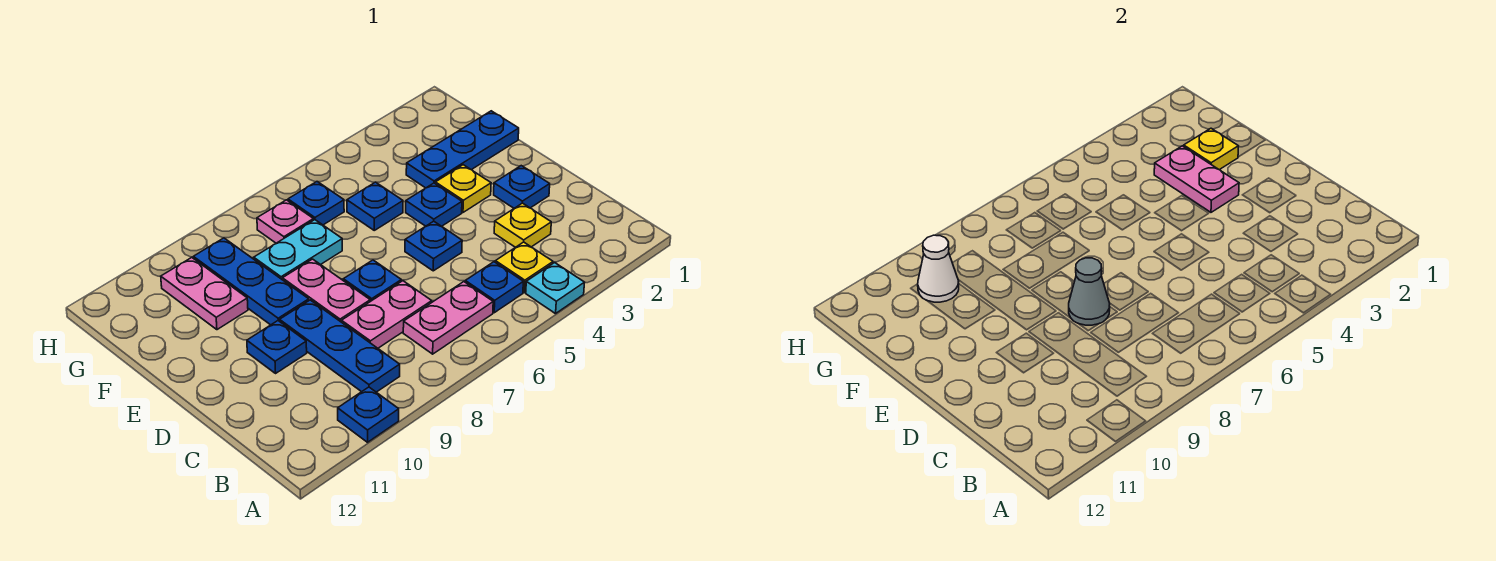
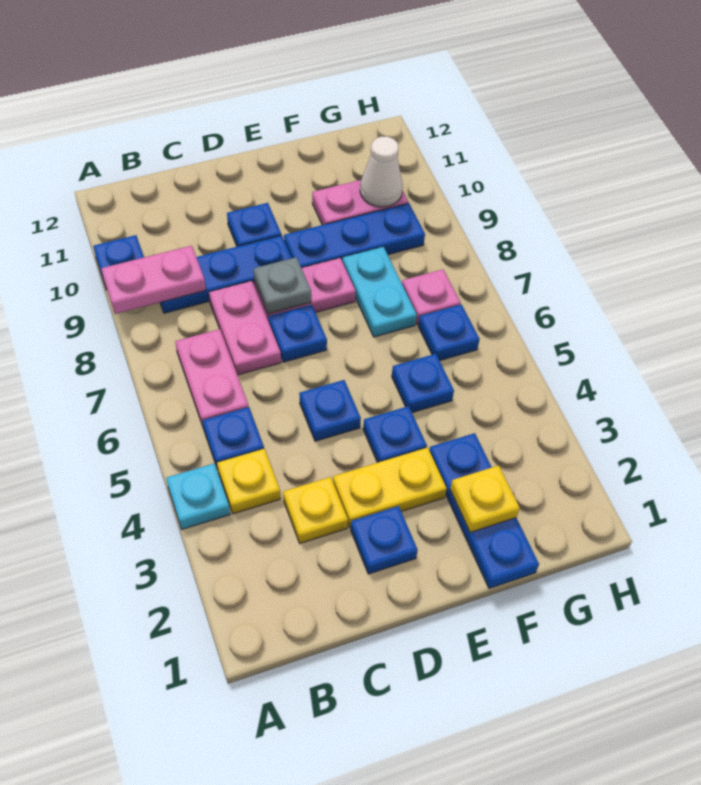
grey cone D8 level 2 -> grey plate D8 level 2
yellow plate E3 level 1 -> yellow plate D3:E3 level 1
pink plate E3:F3 level 2 -> pink plate A9:B9 level 2

